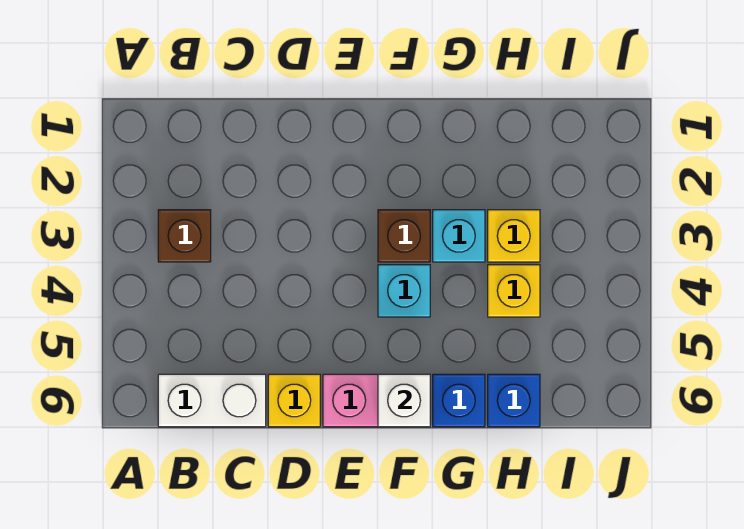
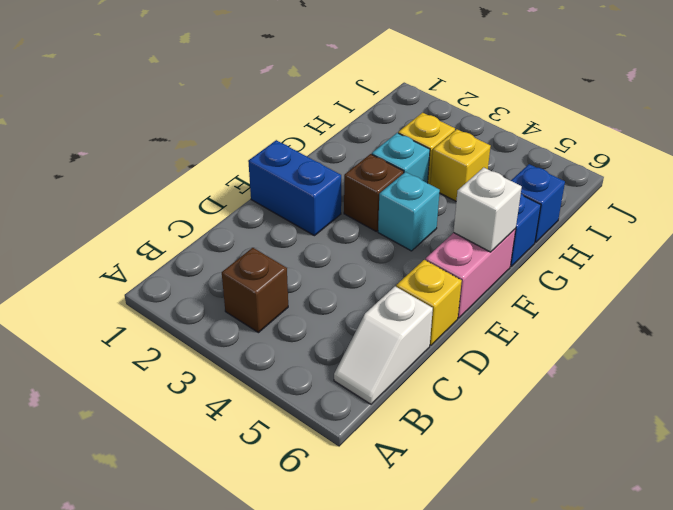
white brick B6:C6 level 1 -> white slope B6:C6 level 1 top C
none -> blue brick E1:E2 level 1

